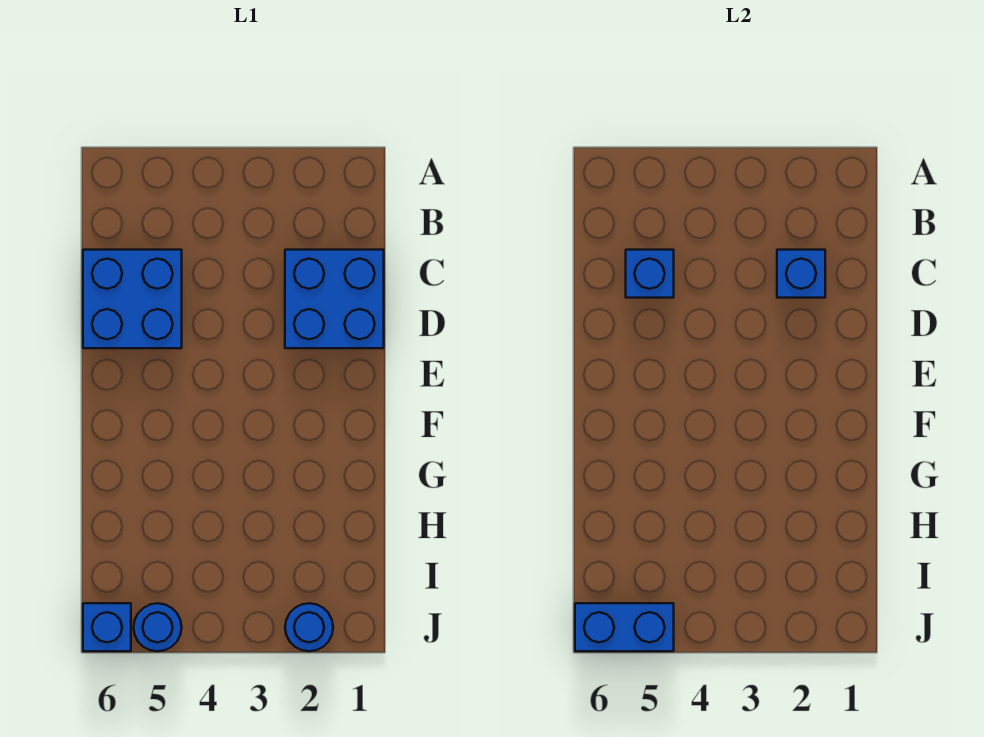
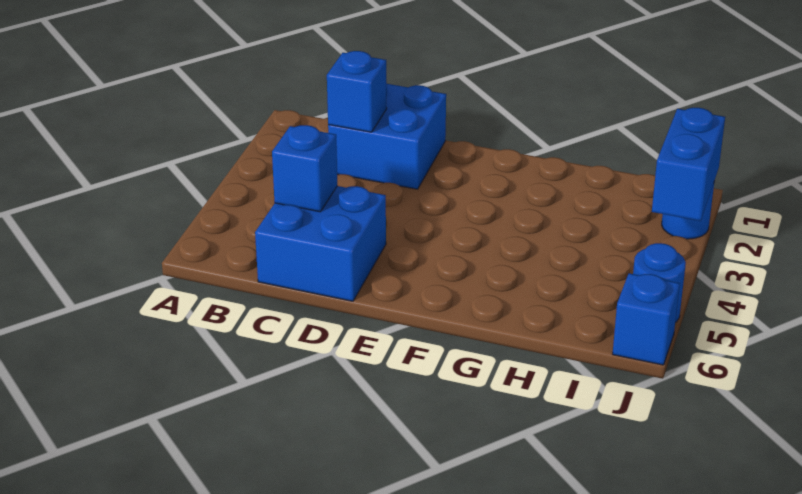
blue brick J5:J6 level 2 -> blue brick J2:J3 level 2

